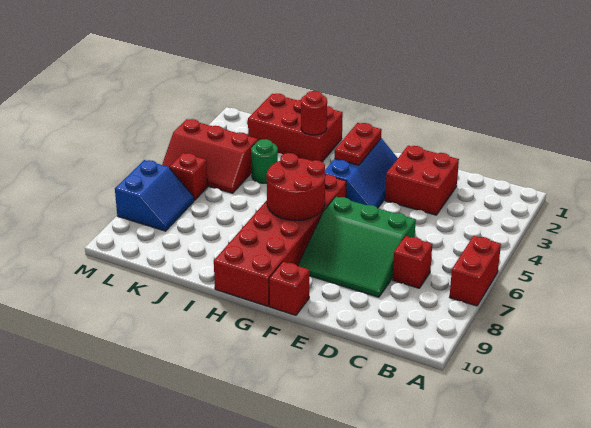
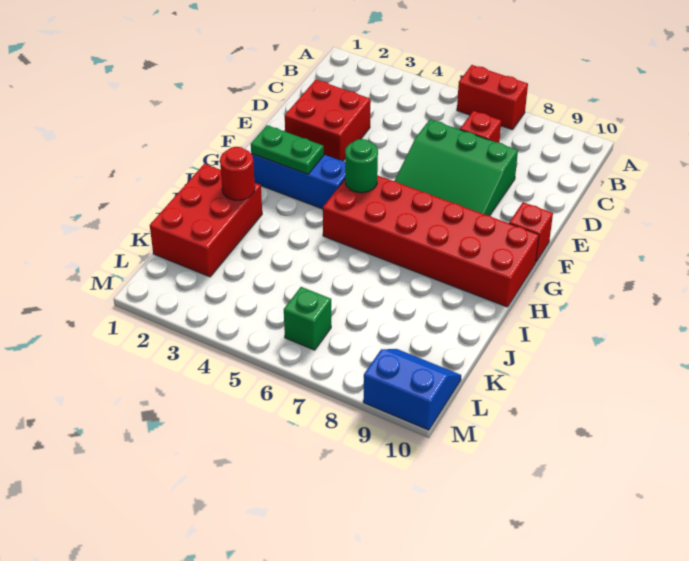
green slope D6:F8 level 1 top 6 -> green slope D6:F8 level 1 top D
red plate G2:G3 level 2 -> green plate G2:G3 level 2
red round brick G6:H7 level 2 -> none
green round brick J4 level 1 -> green round brick G5 level 2
red slope K4:M5 level 1 top 4 -> none
red brick L6 level 1 -> green brick L6 level 1
blue slope L7:M8 level 1 top M -> blue slope L9:M10 level 1 top M

